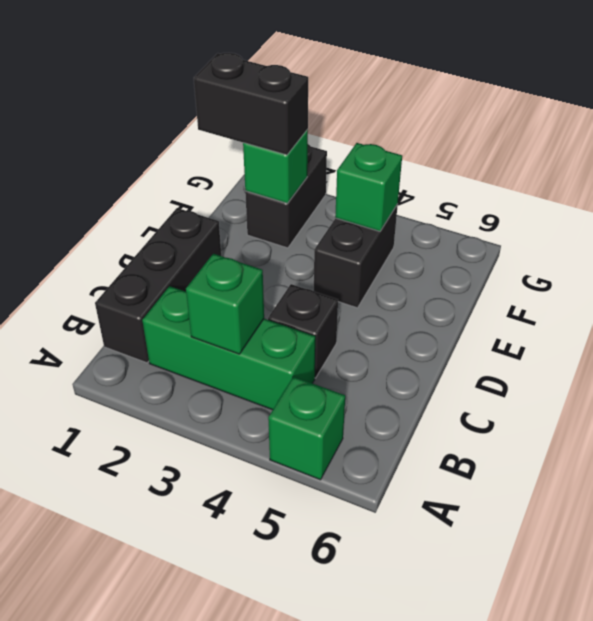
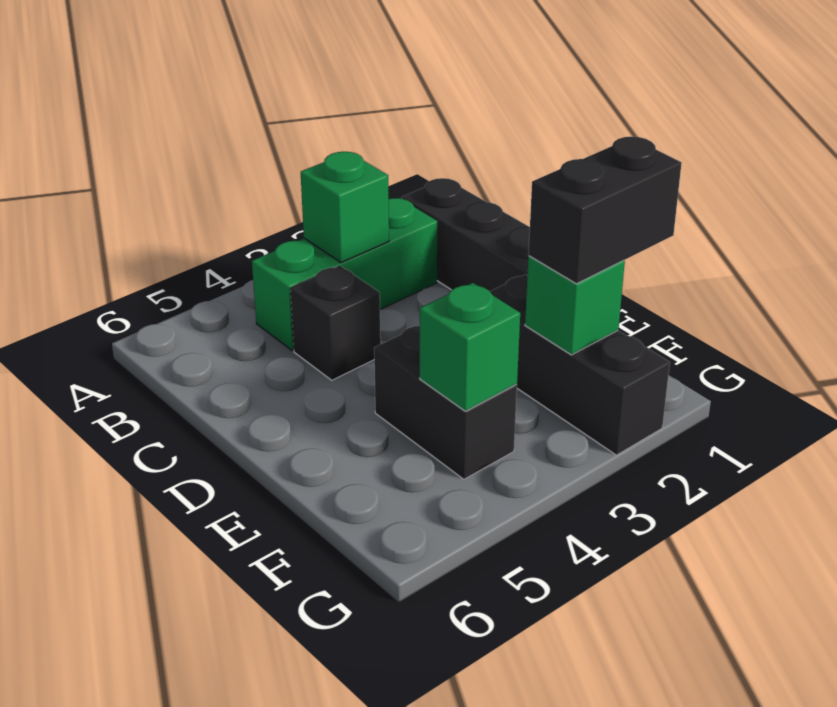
green brick A5 level 1 -> none
black brick F2:G2 level 1 -> black brick E2:G2 level 1

